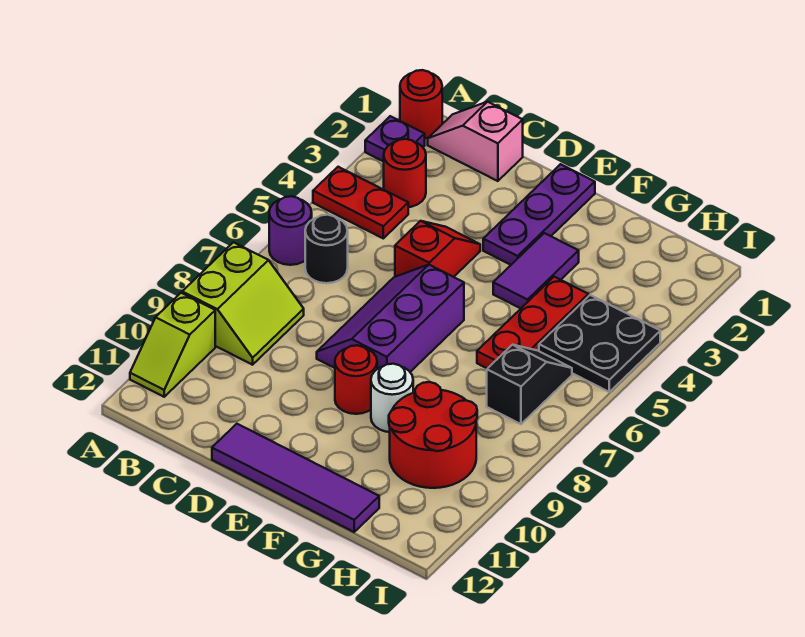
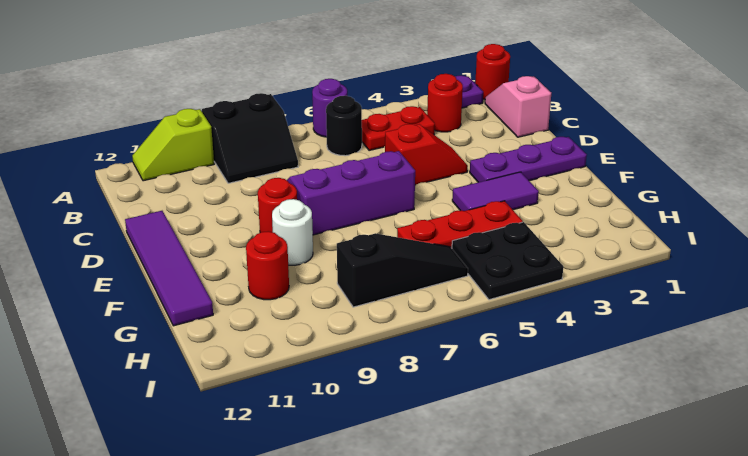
red plate A4:B4 level 1 -> red plate B4:B5 level 1
lime slope A8:B9 level 1 top A -> black slope A8:B9 level 1 top A
red round brick G9:H10 level 1 -> red round brick G10 level 1
black slope H6:H7 level 1 top 7 -> black slope H6:H8 level 1 top 8

